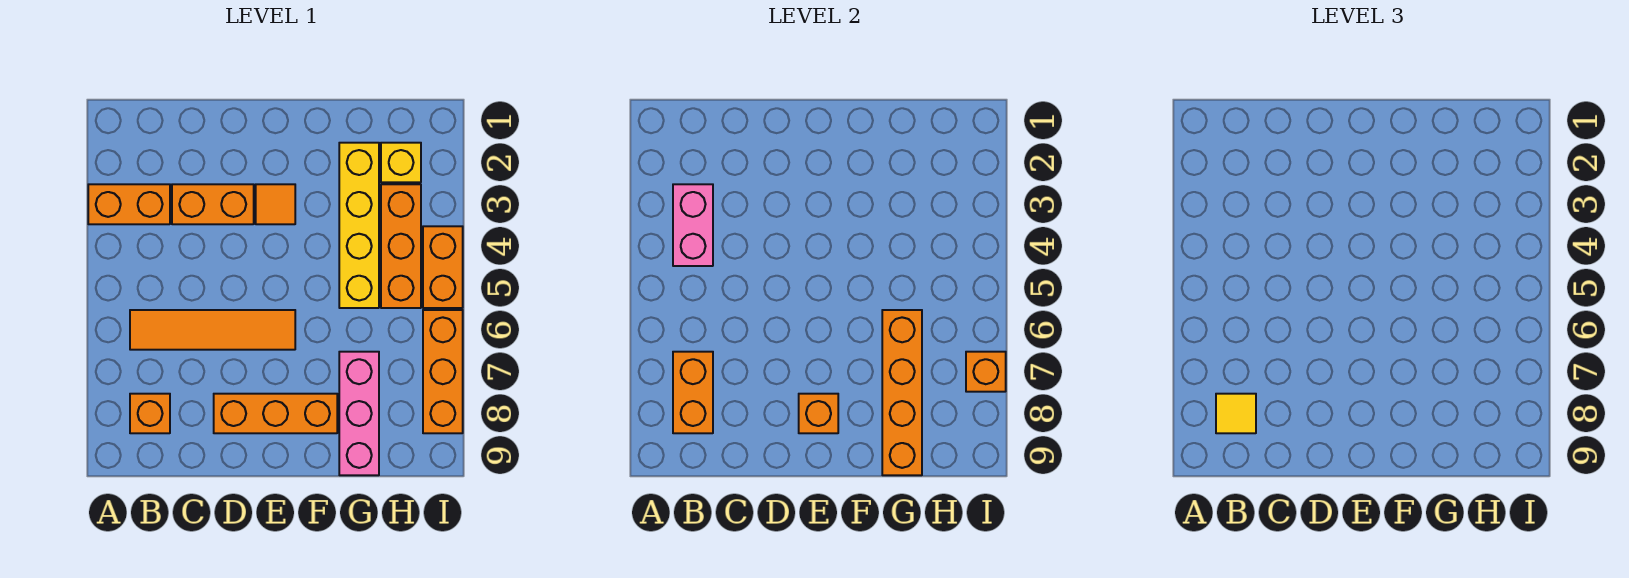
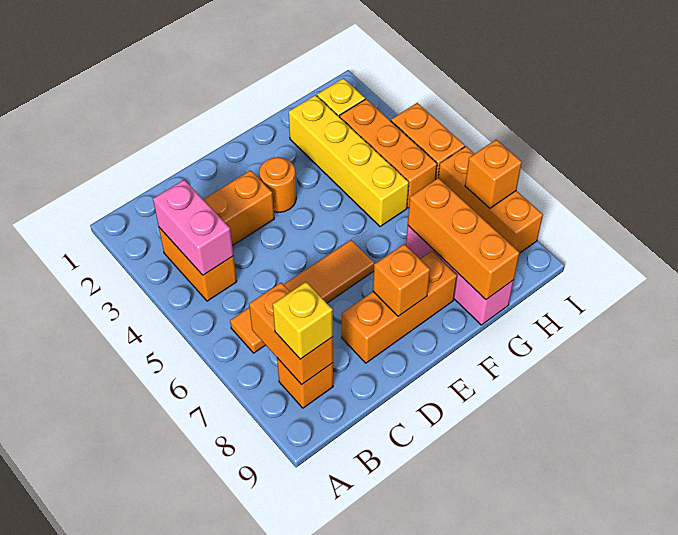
orange brick A3:B3 level 1 -> orange brick B3:B4 level 1
yellow tile B8 level 3 -> yellow brick B8 level 3
orange tile E3 level 1 -> orange round brick E3 level 1
orange brick G6:G9 level 2 -> orange brick G7:G9 level 2

